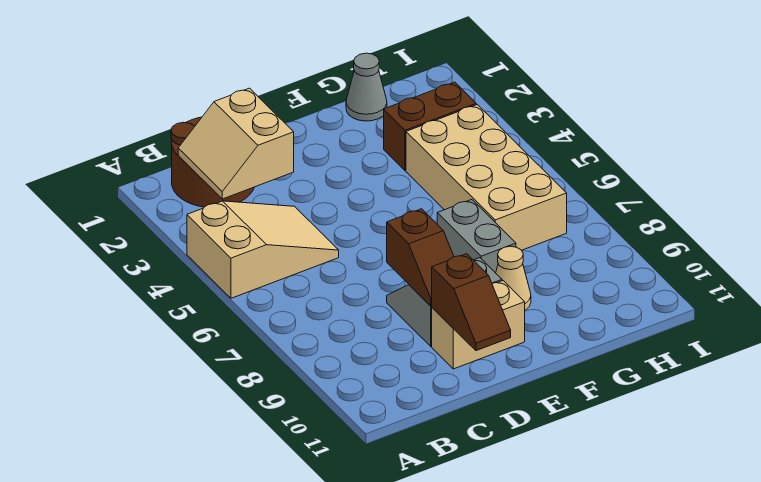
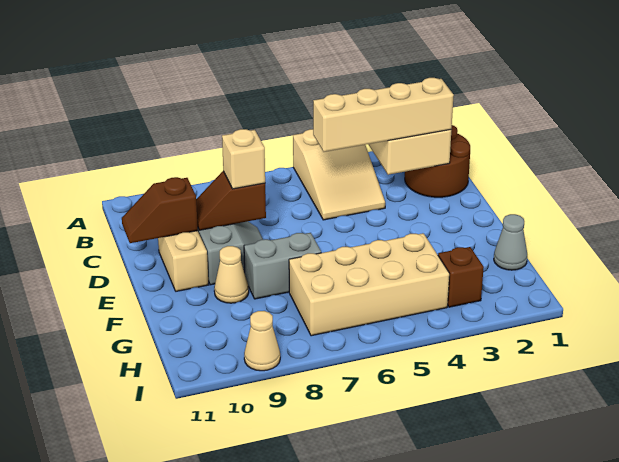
none -> tan brick C2:C5 level 3
none -> tan brick D8 level 3
brown brick G3:H3 level 1 -> brown brick H3 level 1
none -> tan cone I9 level 1

